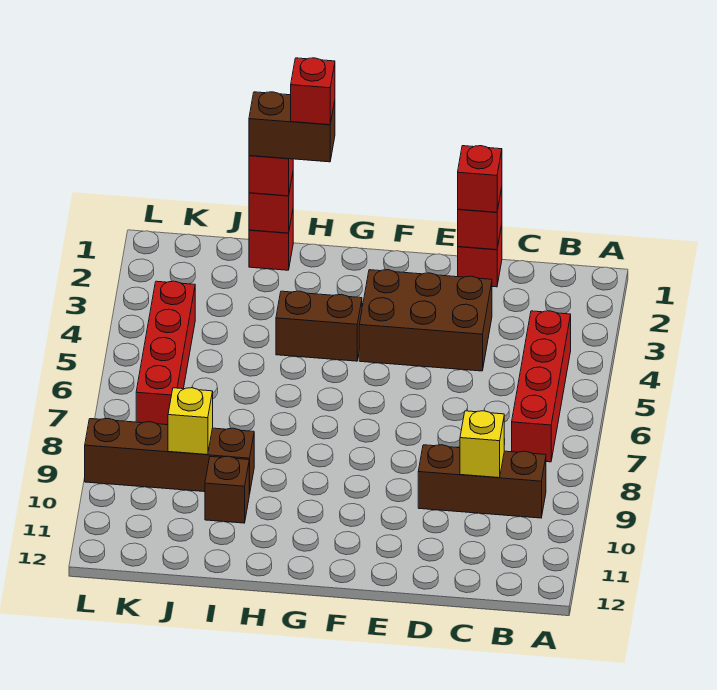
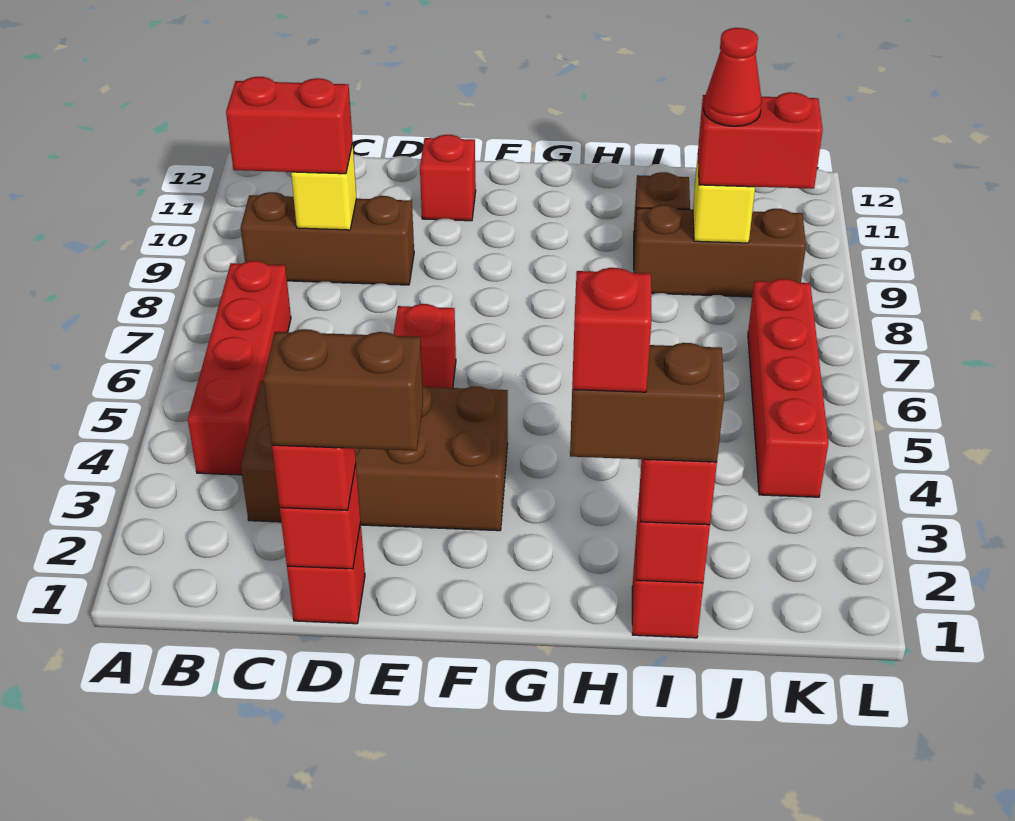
none -> red brick B9:C9 level 3
brown brick D3:F4 level 1 -> brown brick C3:F4 level 1
none -> red brick E6 level 1
none -> red brick E11 level 1
brown brick G4:H4 level 1 -> brown brick D1:E1 level 4
brown brick I9:L9 level 1 -> brown brick I9:K9 level 1
none -> red brick J9:K9 level 3
none -> red cone J9 level 4

